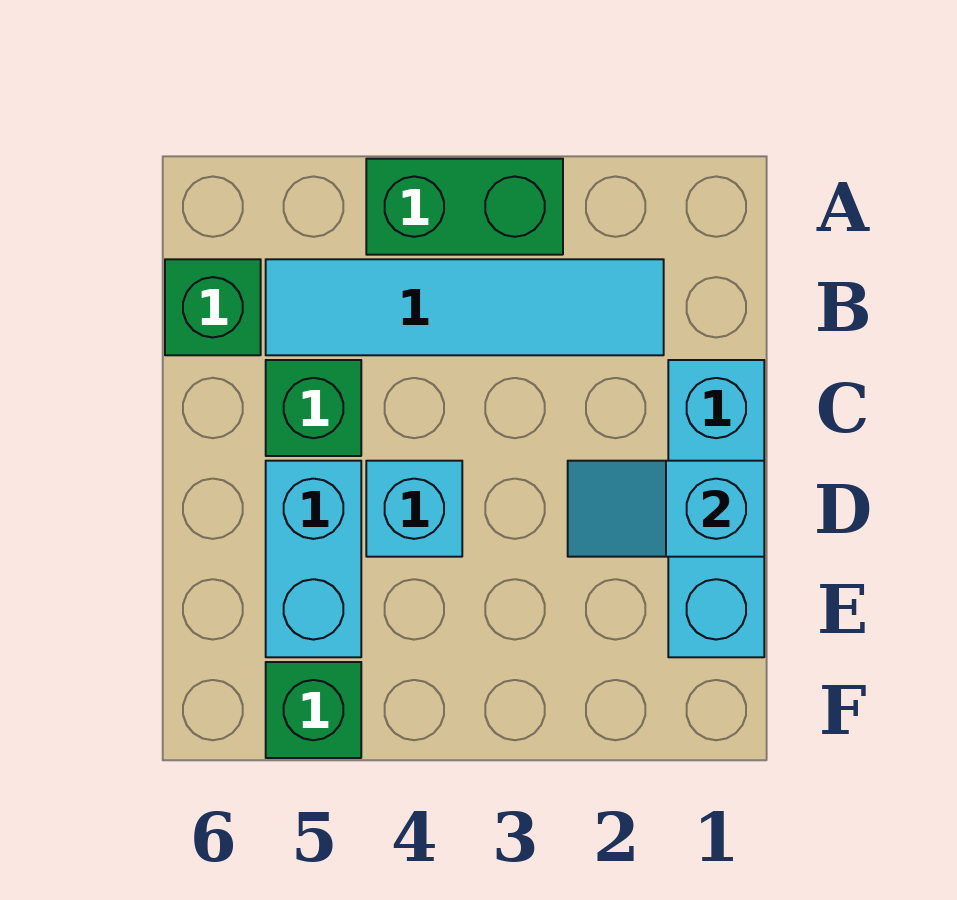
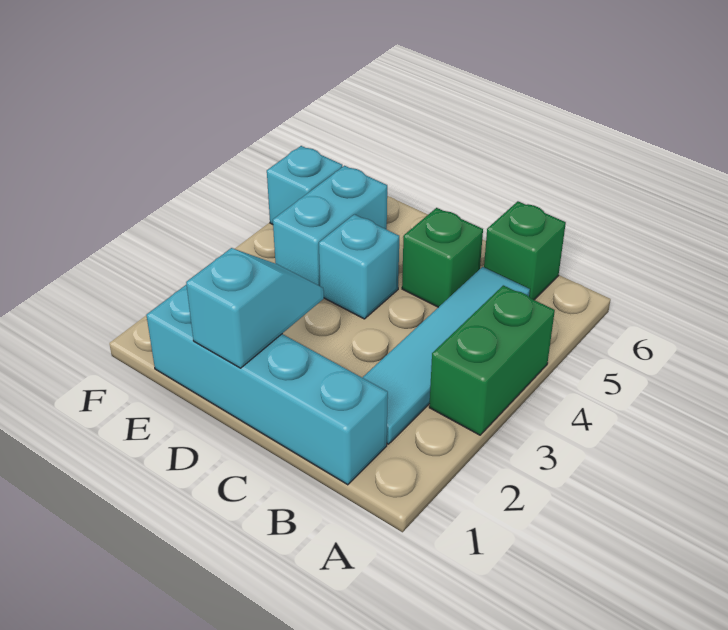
cyan brick C1:E1 level 1 -> cyan brick B1:E1 level 1
cyan brick D5:E5 level 1 -> cyan brick E4:E5 level 1
green brick F5 level 1 -> cyan brick F5 level 1

